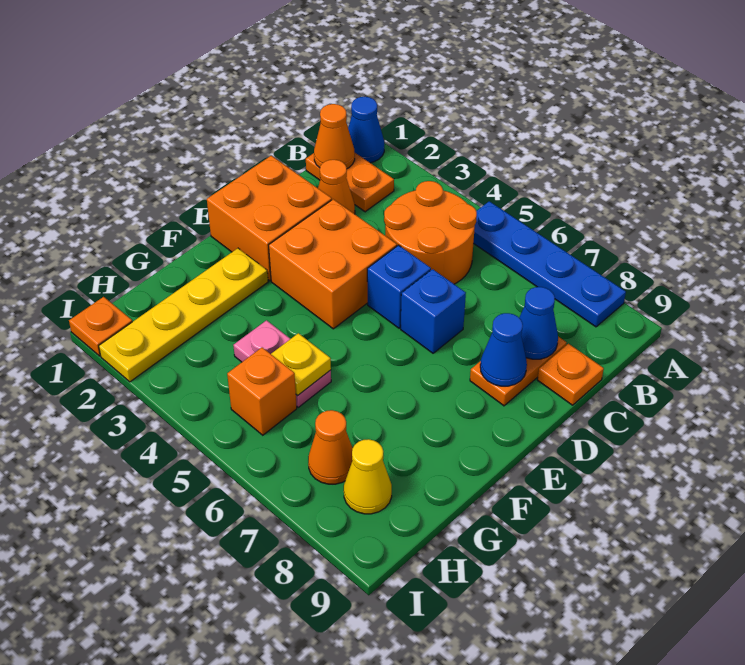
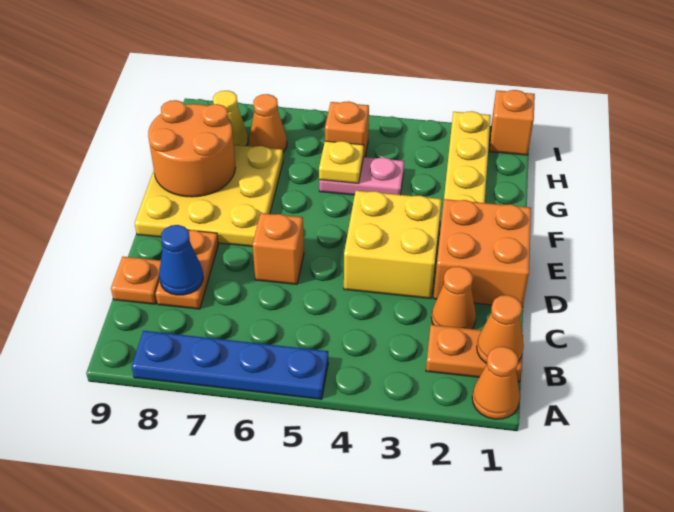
blue cone A1 level 1 -> orange cone A1 level 1
orange round brick B4:C5 level 1 -> orange round brick F8:G9 level 2
orange brick D3:E4 level 1 -> yellow brick D3:E4 level 1
blue brick D5 level 1 -> none
blue brick D6 level 1 -> orange brick D6 level 1
blue cone D8 level 2 -> none
none -> yellow plate E7:G9 level 1
orange plate I1 level 1 -> orange brick I1 level 1

